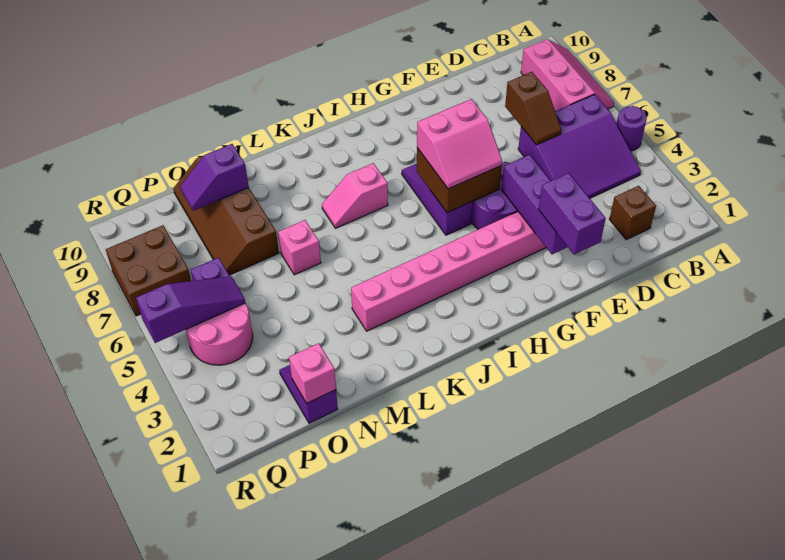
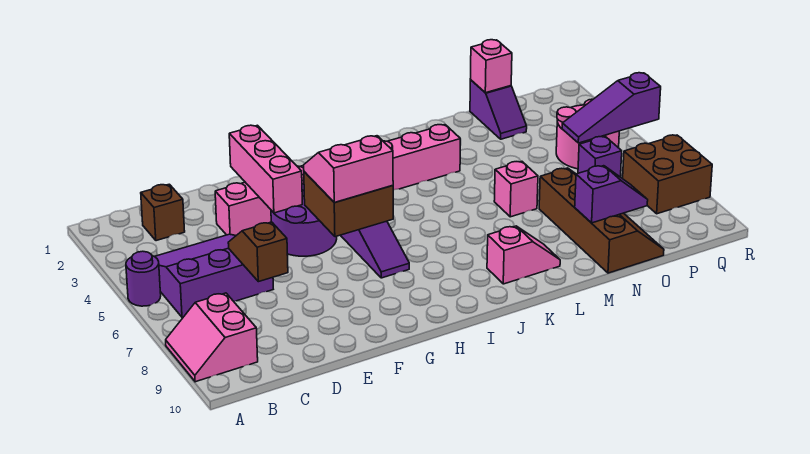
pink slope A7:B9 level 1 top B -> pink slope A8:B9 level 1 top B
purple brick F1:F2 level 3 -> none
purple brick F2:F4 level 2 -> pink brick F2:F4 level 2
pink slope J7:K7 level 1 top J -> pink slope K9:L9 level 1 top K

